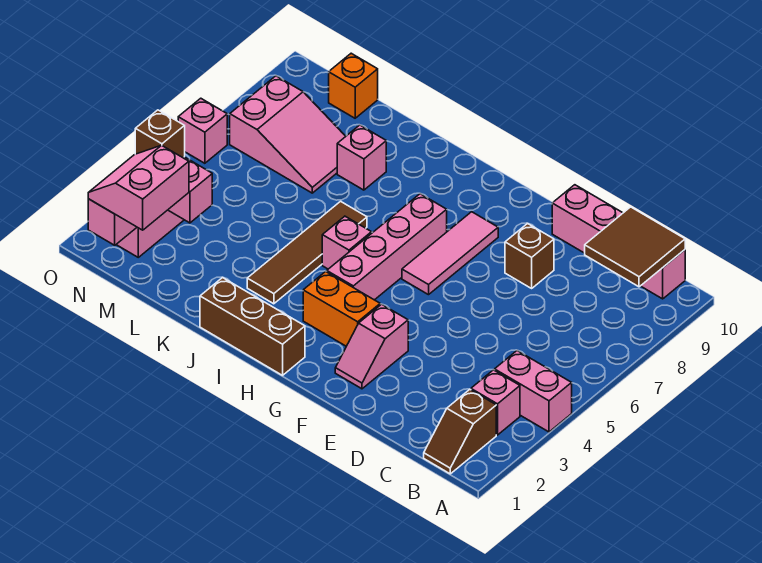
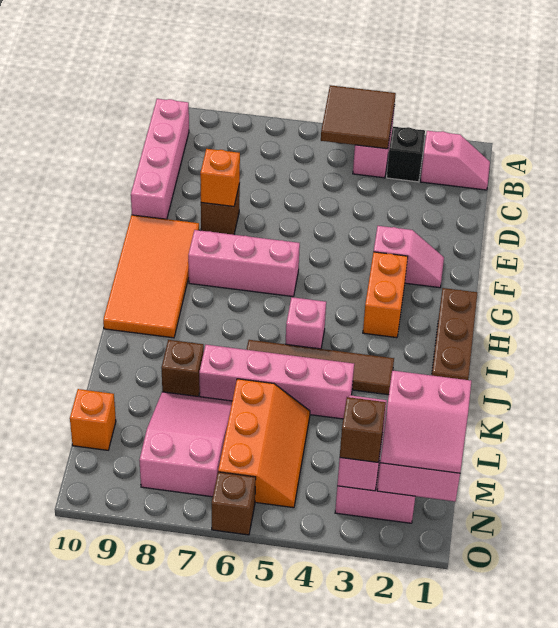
brown slope B1:B2 level 1 top 2 -> pink slope B1:B2 level 1 top 2
pink brick B3 level 1 -> black brick B3 level 1
brown tile B9:C10 level 2 -> brown tile A4:B5 level 2
none -> orange brick E8 level 2
none -> orange tile F9:I10 level 1
pink tile G6:G8 level 1 -> pink brick G6:G8 level 1
pink brick H4:H7 level 1 -> pink brick K4:K7 level 1
pink brick K8 level 1 -> brown brick K8 level 1
none -> orange slope L5:N6 level 1 top 6
pink brick O6 level 1 -> brown brick O6 level 1

